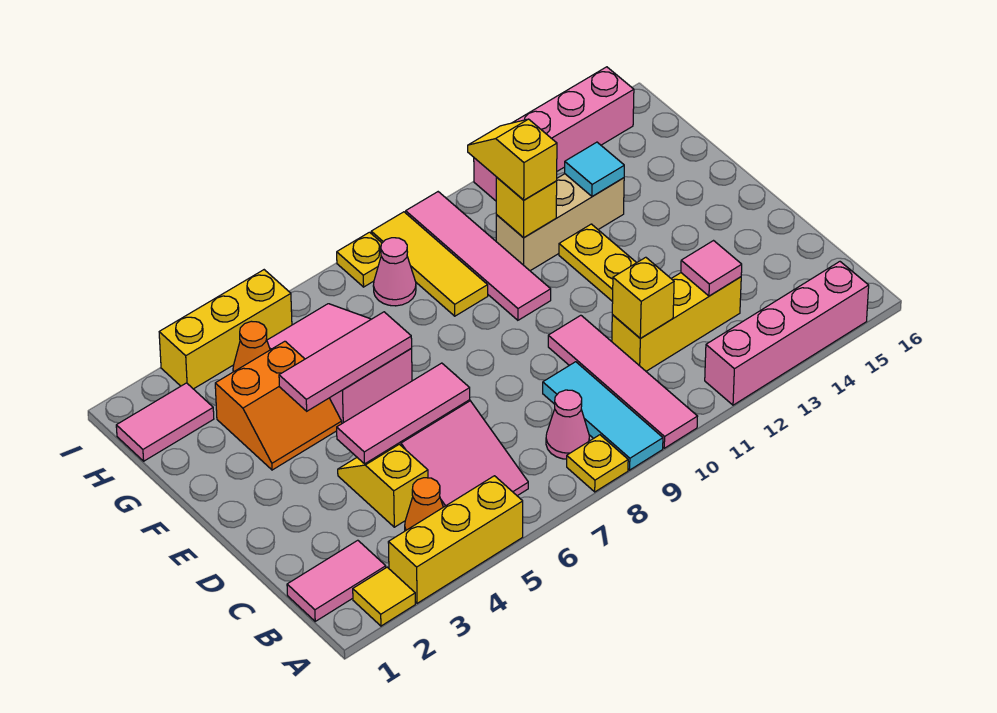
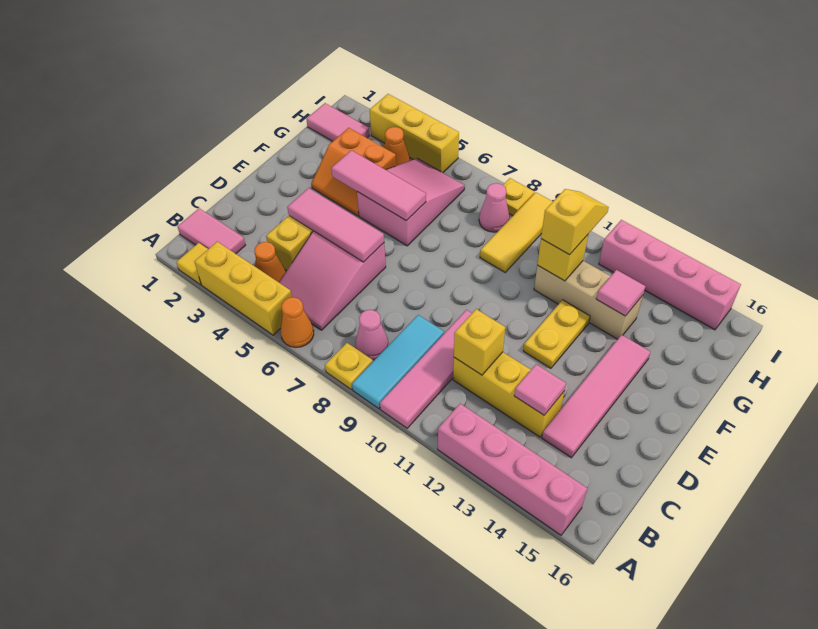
none -> orange cone A6 level 1
pink tile F10:I10 level 1 -> pink tile C14:F14 level 1
cyan tile G13 level 2 -> pink tile G13 level 2

